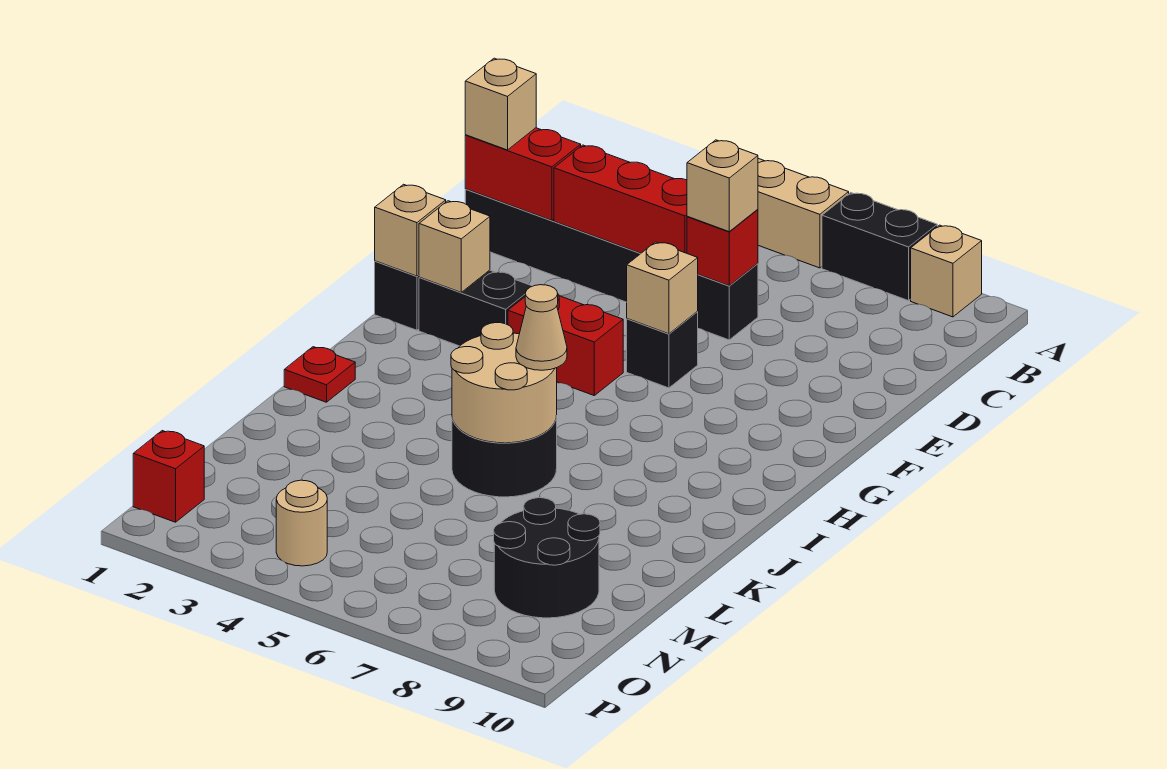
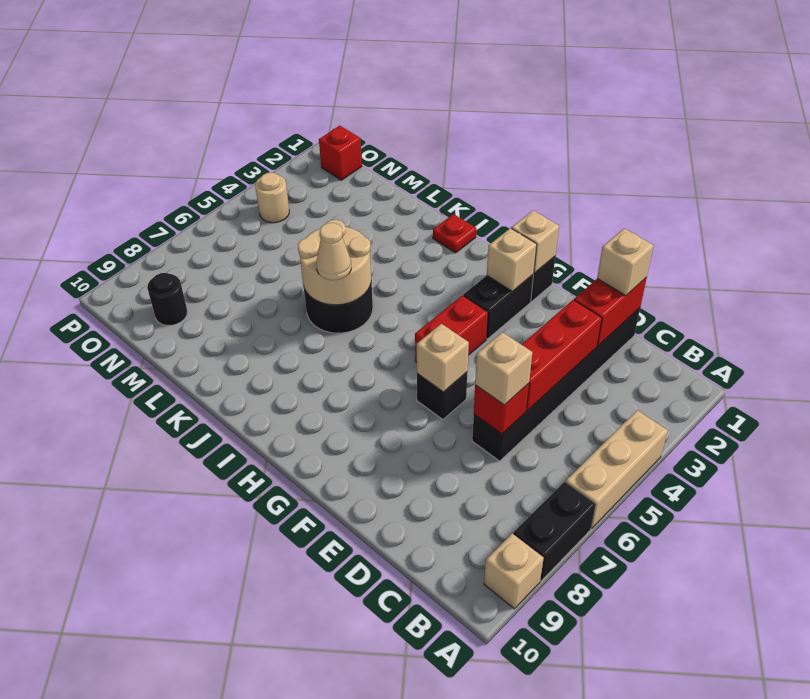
black round brick M8:N9 level 1 -> black round brick N9 level 1

